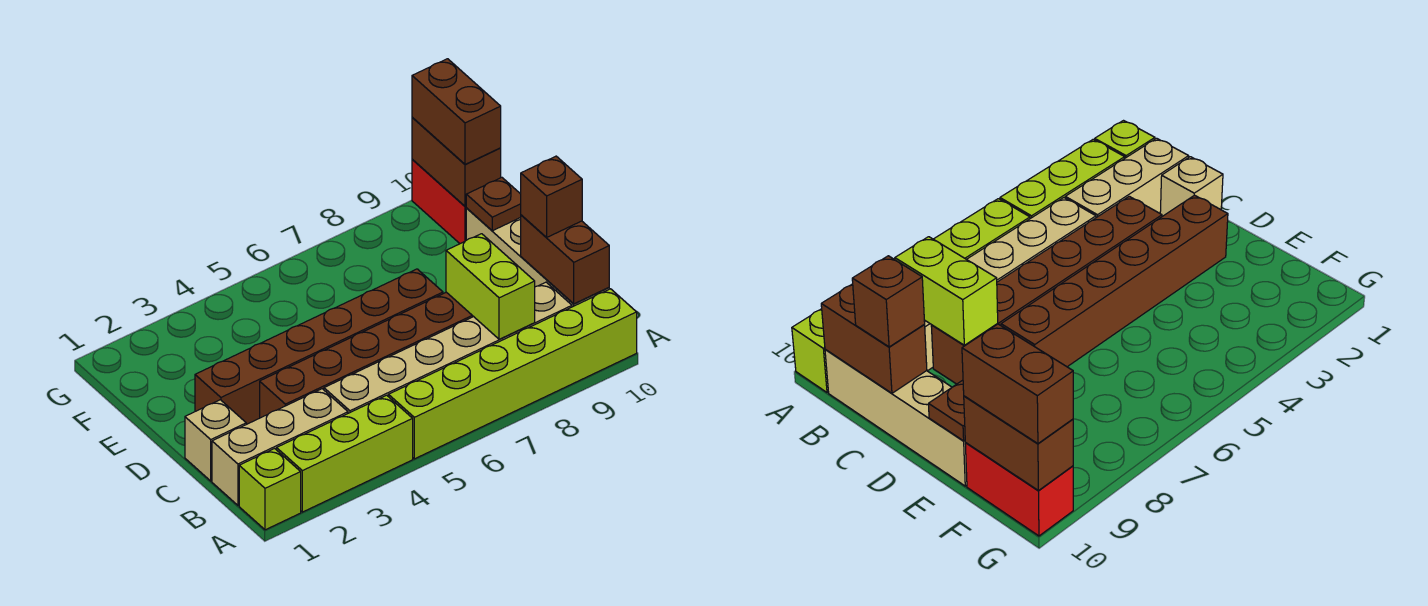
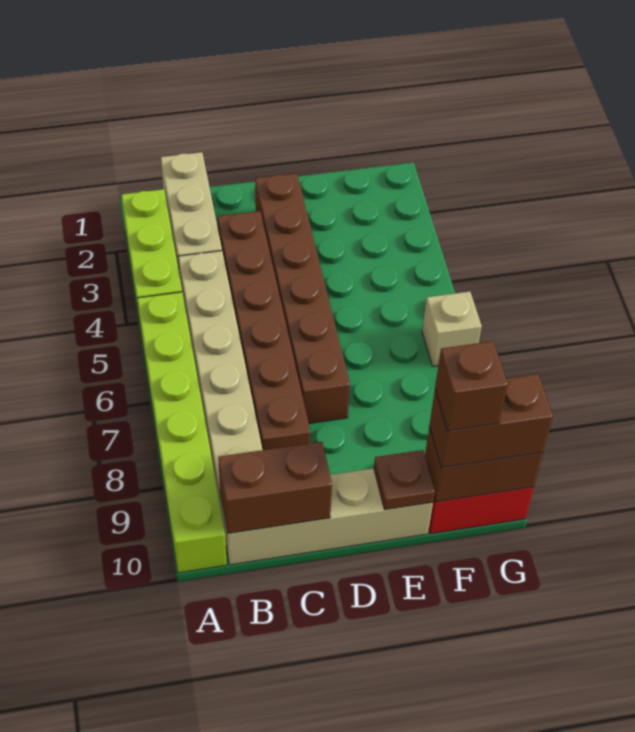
lime brick A1 level 1 -> none
lime brick B8:C8 level 2 -> none
tan brick C1 level 1 -> tan brick G6 level 1
brown brick C10 level 3 -> brown brick F10 level 4

